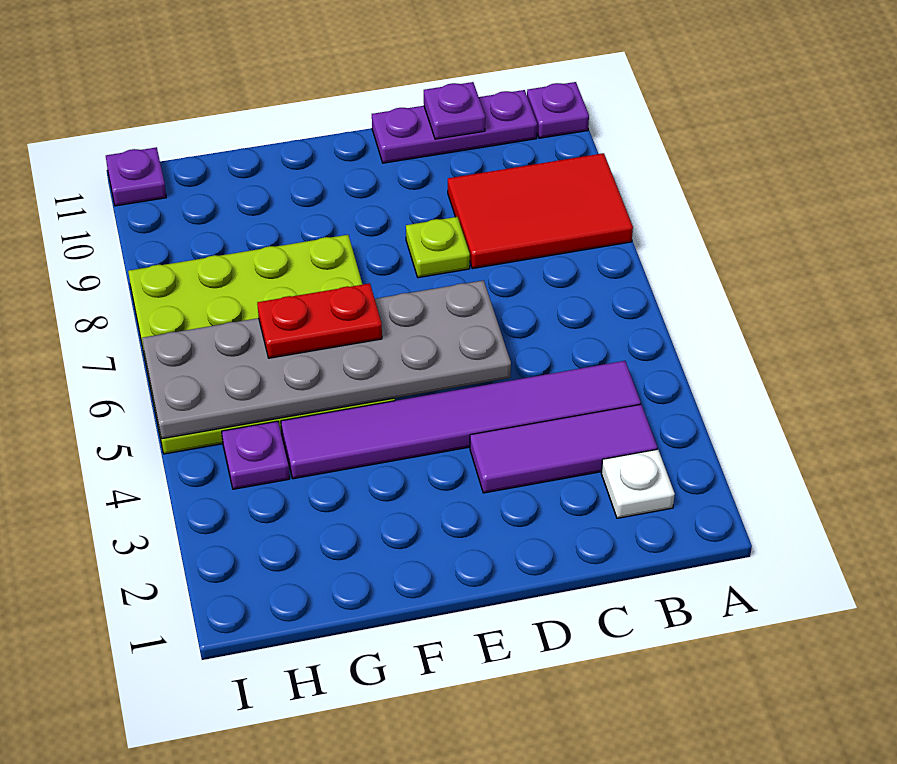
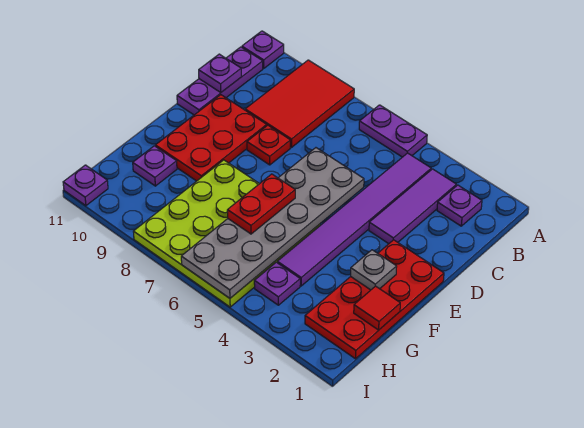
none -> purple plate A5:A6 level 1
white plate B2 level 1 -> purple plate B2 level 1
lime plate D8 level 1 -> red plate D8 level 1
none -> red plate D9:F10 level 1
none -> red plate E1:H2 level 1
none -> grey plate F2 level 2
none -> red tile G1 level 2
none -> purple plate G10 level 1

